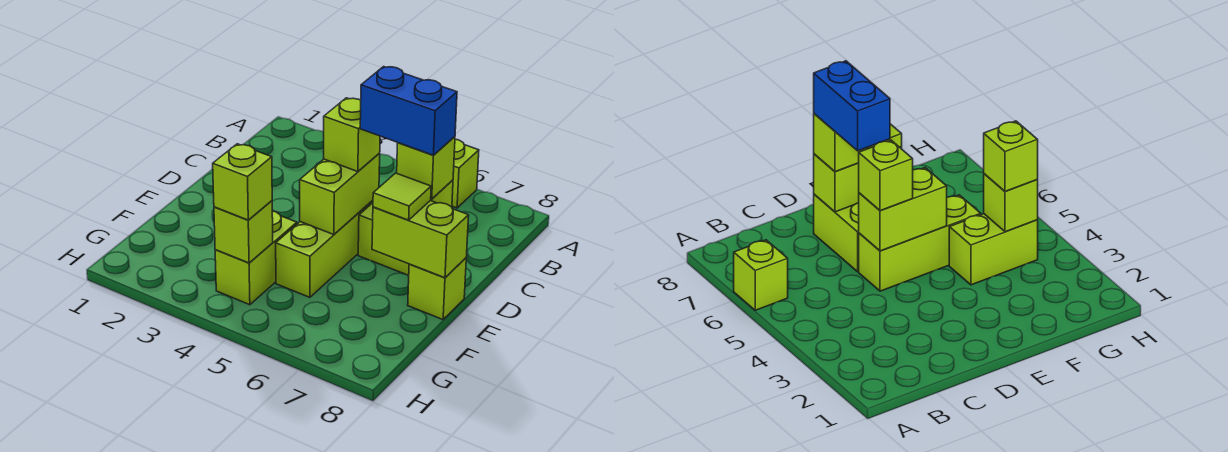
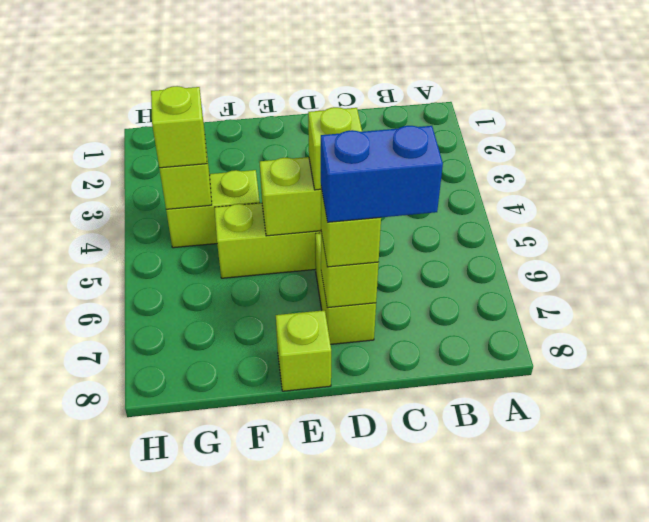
lime brick A6 level 1 -> none
blue brick D6:D7 level 4 -> blue brick C7:D7 level 4
lime brick E7:E8 level 2 -> none
lime tile E7 level 3 -> none

